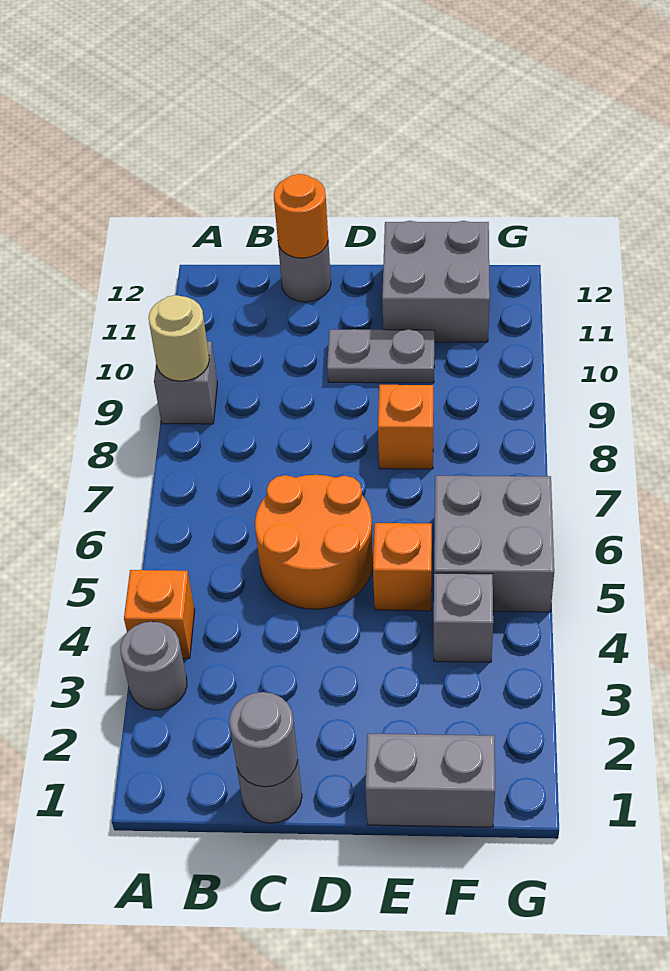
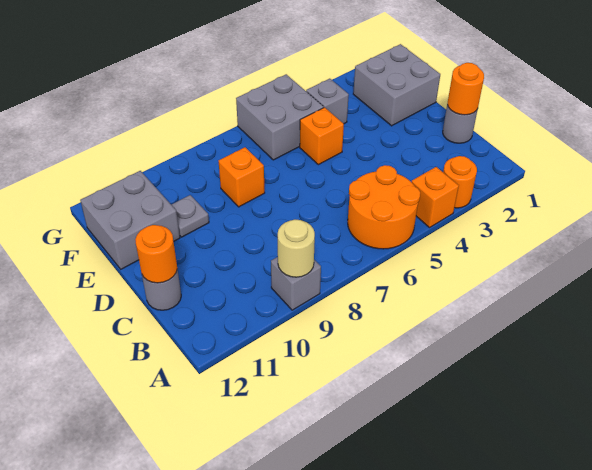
grey round brick A3 level 1 -> orange round brick A3 level 1
grey round brick C1 level 2 -> orange round brick C1 level 2
orange round brick C5:D6 level 1 -> orange round brick A5:B6 level 1
grey plate D10:E10 level 1 -> grey plate E10 level 1
grey brick E1:F1 level 1 -> grey brick E1:F2 level 1

